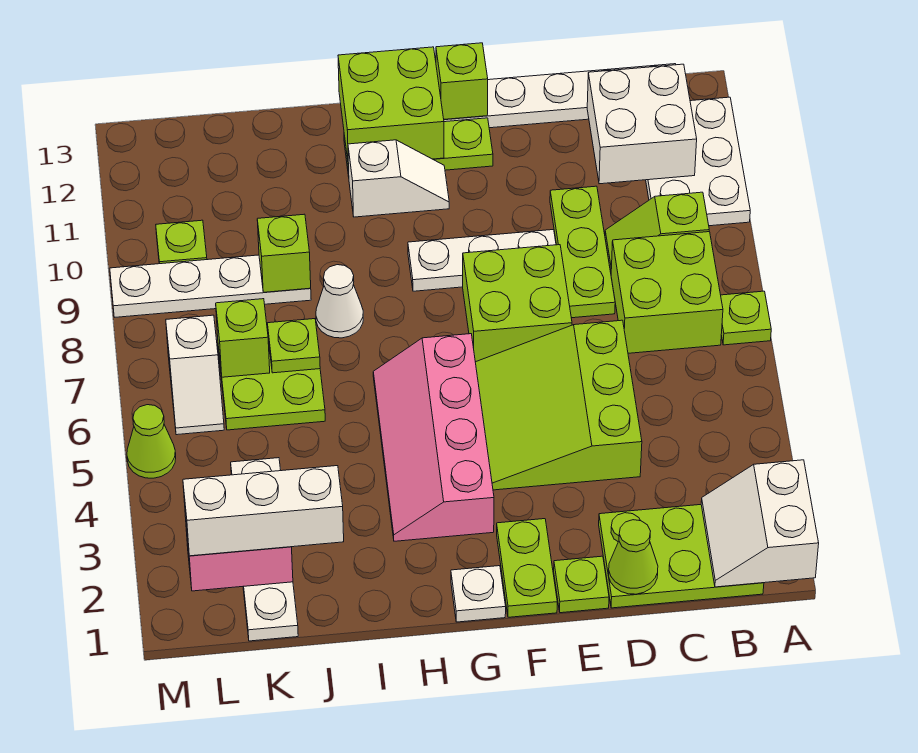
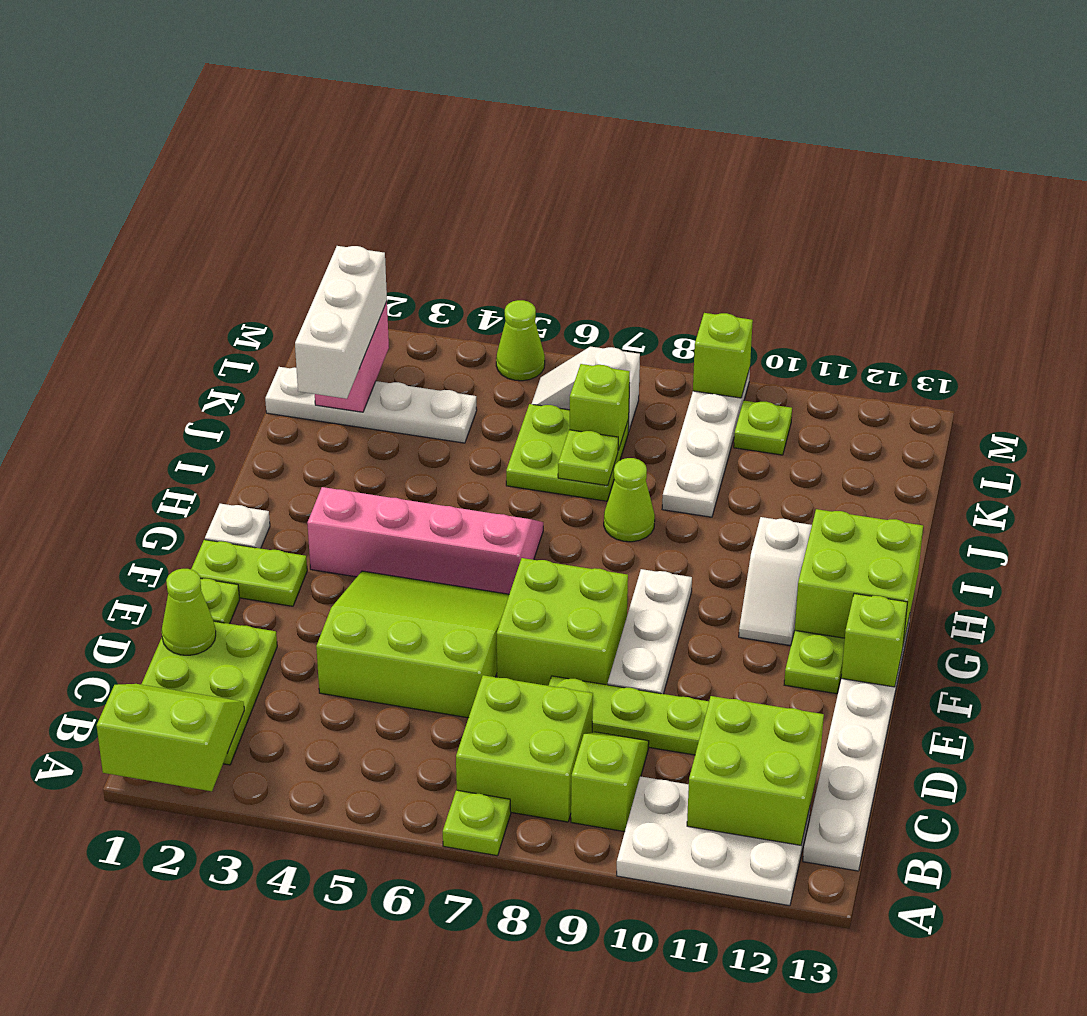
white slope A1:B2 level 2 top A -> lime slope A1:B2 level 2 top A
white brick B11:C12 level 2 -> lime brick B11:C12 level 2
white cone I8 level 1 -> lime cone I8 level 1
lime brick J9 level 2 -> lime brick M9 level 2

